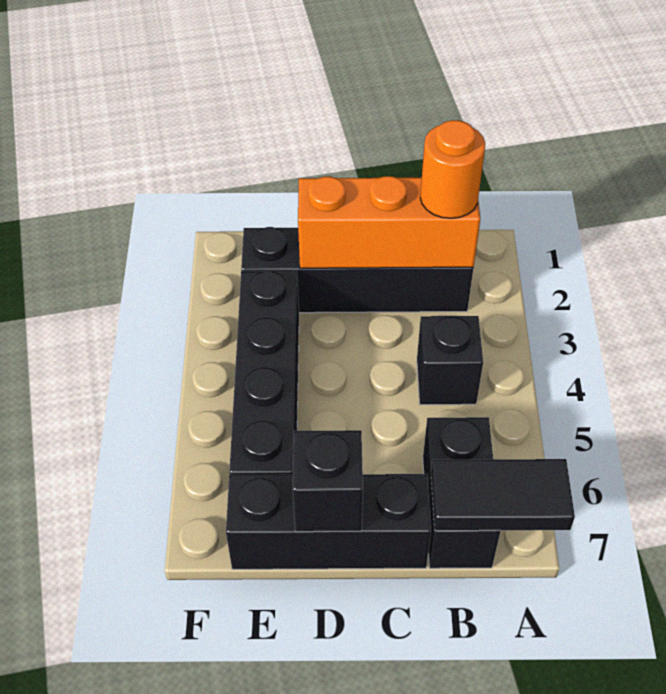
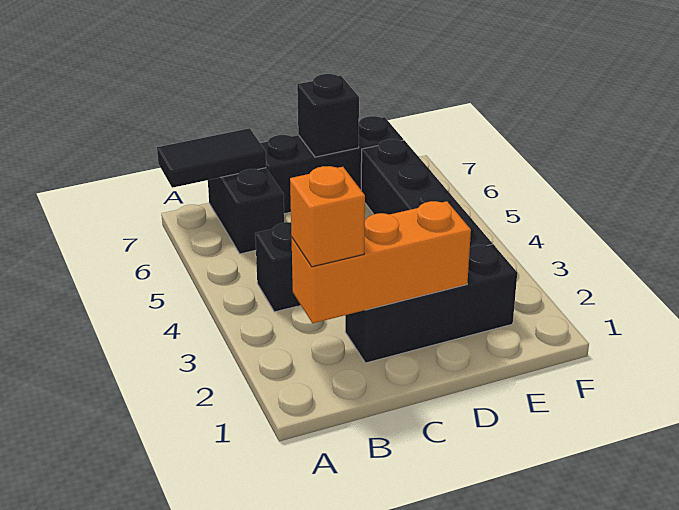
black brick B2:E2 level 1 -> black brick C2:E2 level 1
orange round brick B2 level 3 -> orange brick B2 level 3

